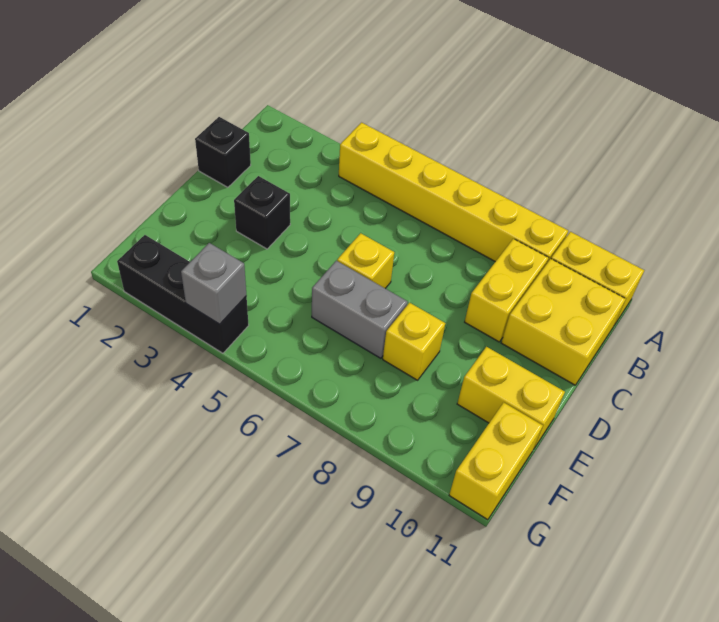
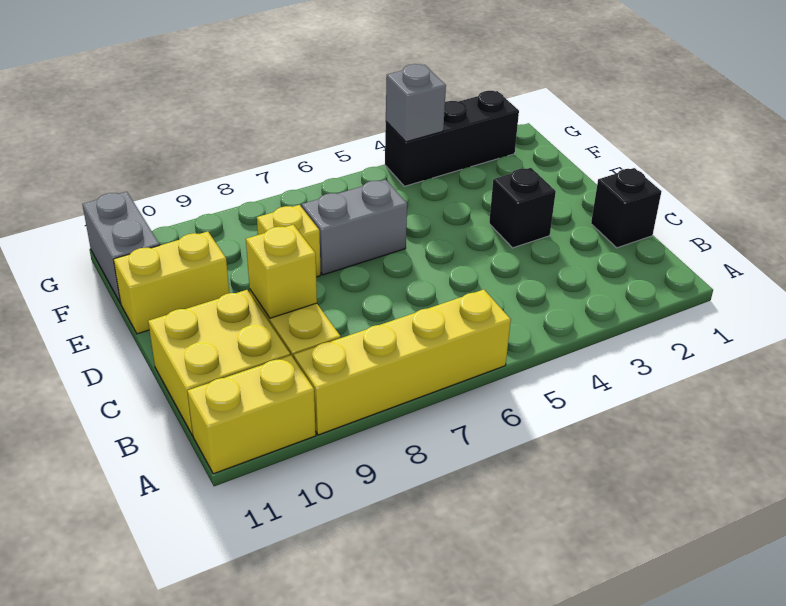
yellow brick A4:A9 level 1 -> yellow brick A6:A9 level 1
yellow brick D6 level 1 -> yellow brick C9 level 2
yellow brick F11:G11 level 1 -> grey brick F11:G11 level 1

